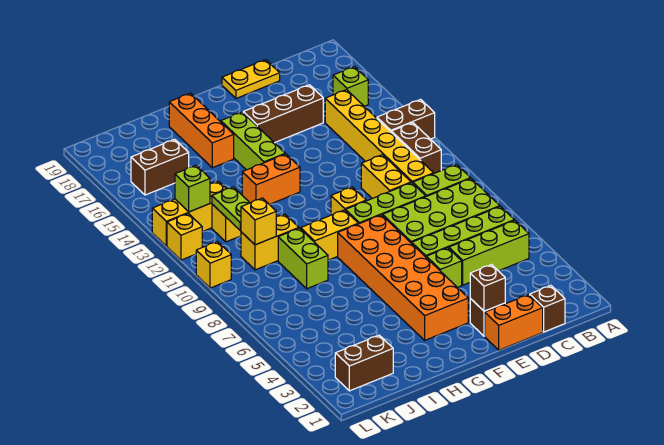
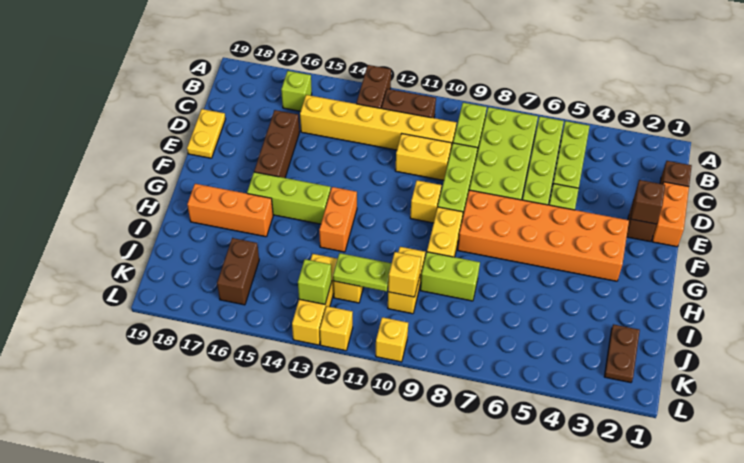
brown brick J2:K2 level 1 -> brown plate J2:K2 level 1

